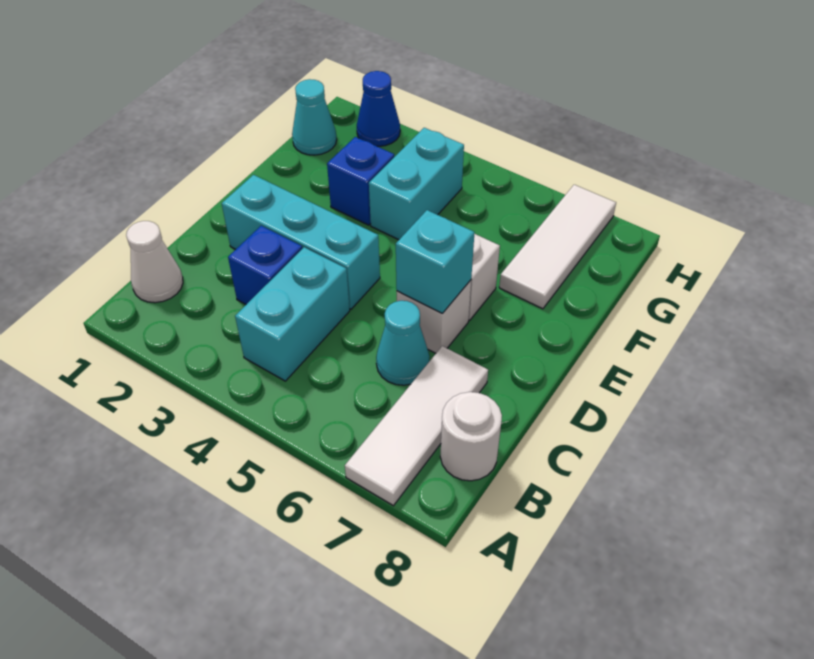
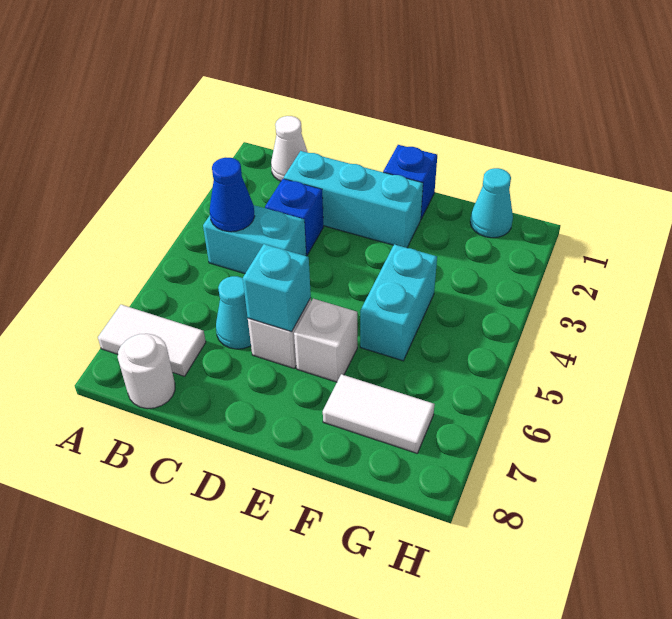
white tile A7:C7 level 1 -> white tile A7:B7 level 1
cyan brick D2:D4 level 1 -> cyan brick C2:E2 level 1
blue brick F3 level 1 -> blue brick E1 level 1
cyan brick F4:G4 level 1 -> cyan brick F4:F5 level 1
white tile F7:H7 level 1 -> white tile F7:G7 level 1
blue cone H2 level 1 -> blue cone B4 level 2

